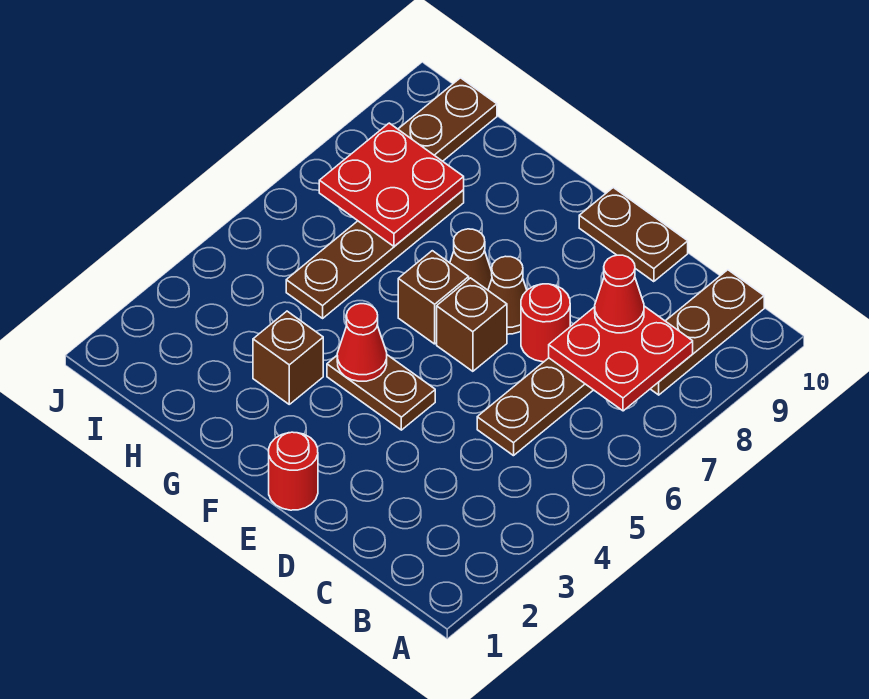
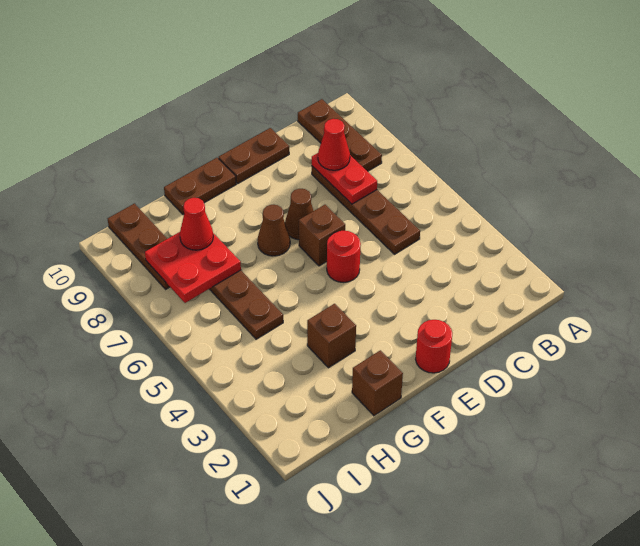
red plate B7:C8 level 2 -> red plate C7:C8 level 2
red round brick D7 level 1 -> red round brick E5 level 1
brown plate E4:F4 level 1 -> brown plate F10:G10 level 1
red cone F4 level 2 -> red cone H8 level 3
brown brick F6 level 1 -> brown brick G1 level 1

